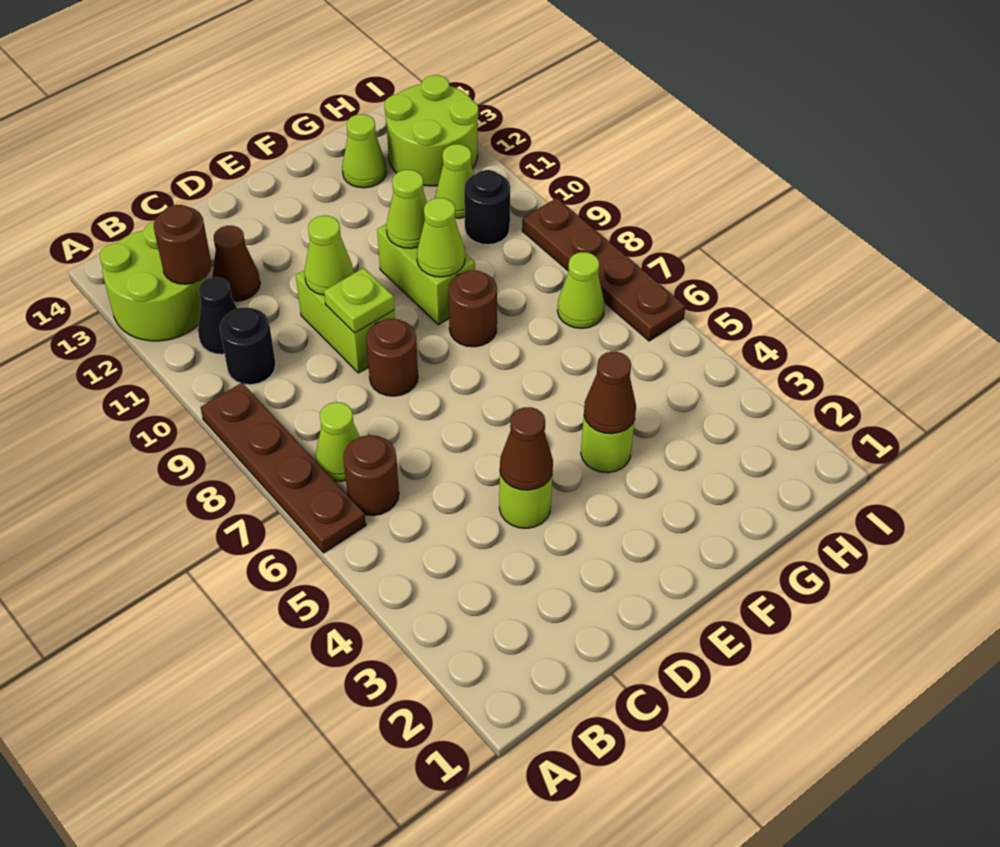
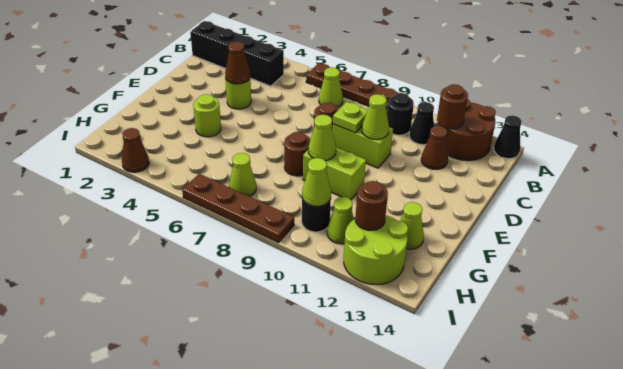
lime round brick A12:B13 level 1 -> brown round brick A12:B13 level 1
none -> black cone A14 level 1
none -> black brick B1:B4 level 1
brown round brick B6 level 1 -> brown round brick H12 level 2
brown cone F4 level 2 -> brown cone I3 level 1
lime cone F10 level 2 -> lime cone H10 level 2

